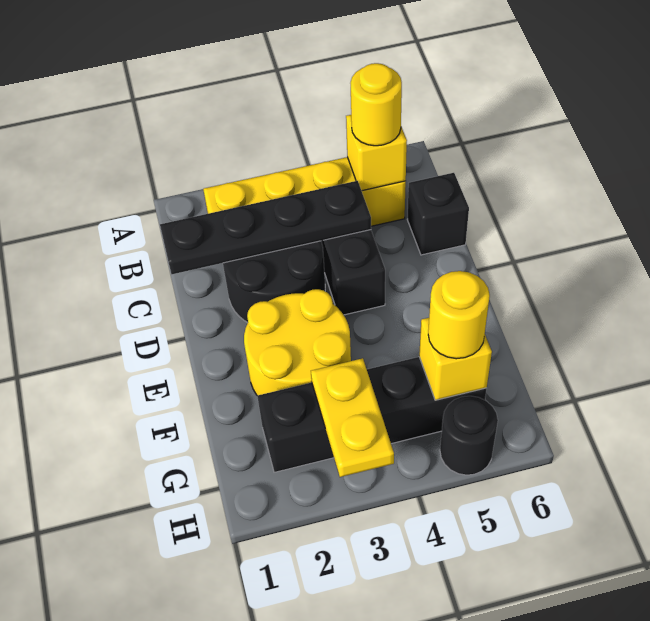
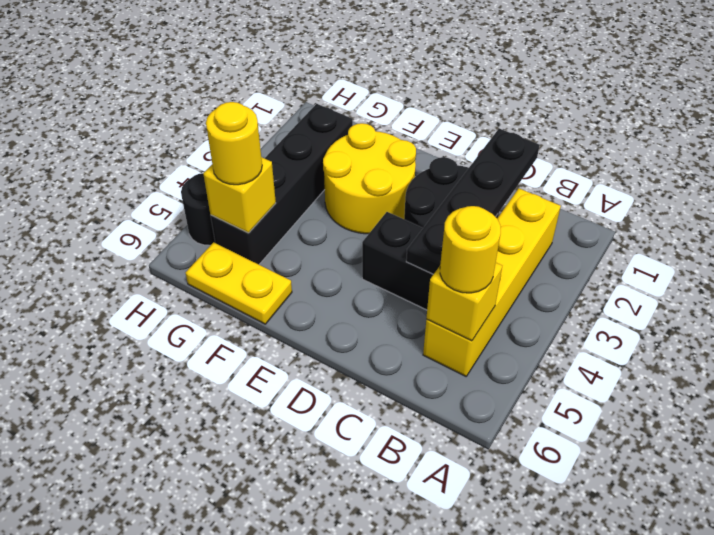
black brick C6 level 1 -> none
yellow plate G3:H3 level 2 -> yellow plate F6:G6 level 1

